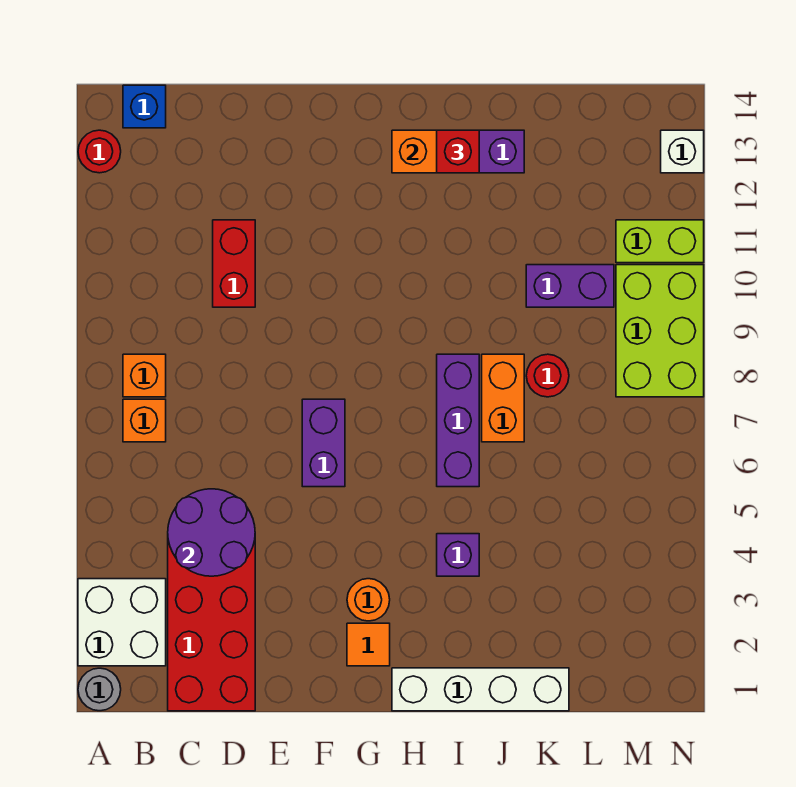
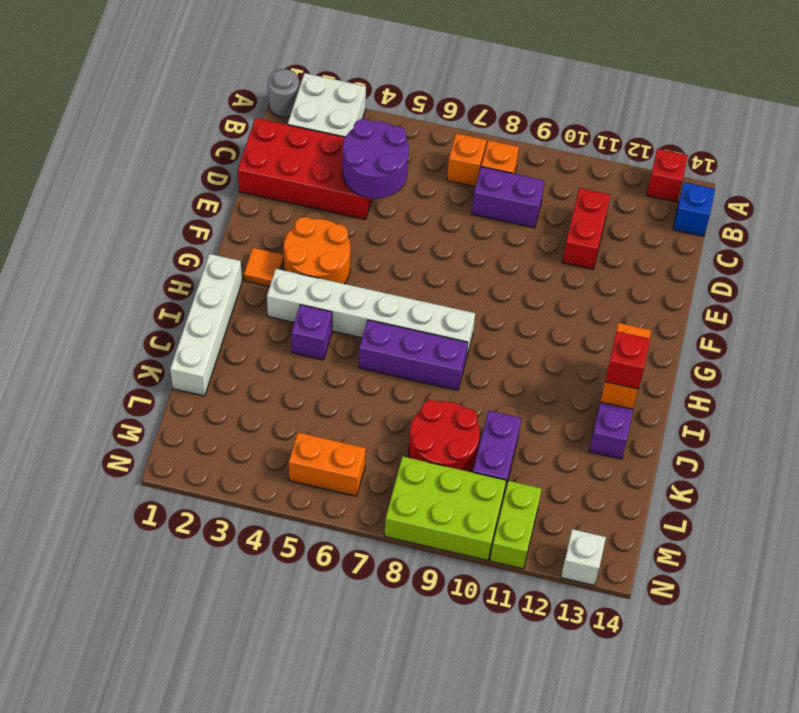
red round brick A13 level 1 -> red brick A13 level 1
red brick D10:D11 level 1 -> red brick C11:D11 level 1
purple brick F6:F7 level 1 -> purple brick C8:C9 level 1
orange round brick G3 level 1 -> orange round brick F3:G4 level 1
none -> white brick H3:H8 level 1
orange brick J7:J8 level 1 -> orange brick M5:M6 level 1
red round brick K8 level 1 -> red round brick K8:L9 level 1

